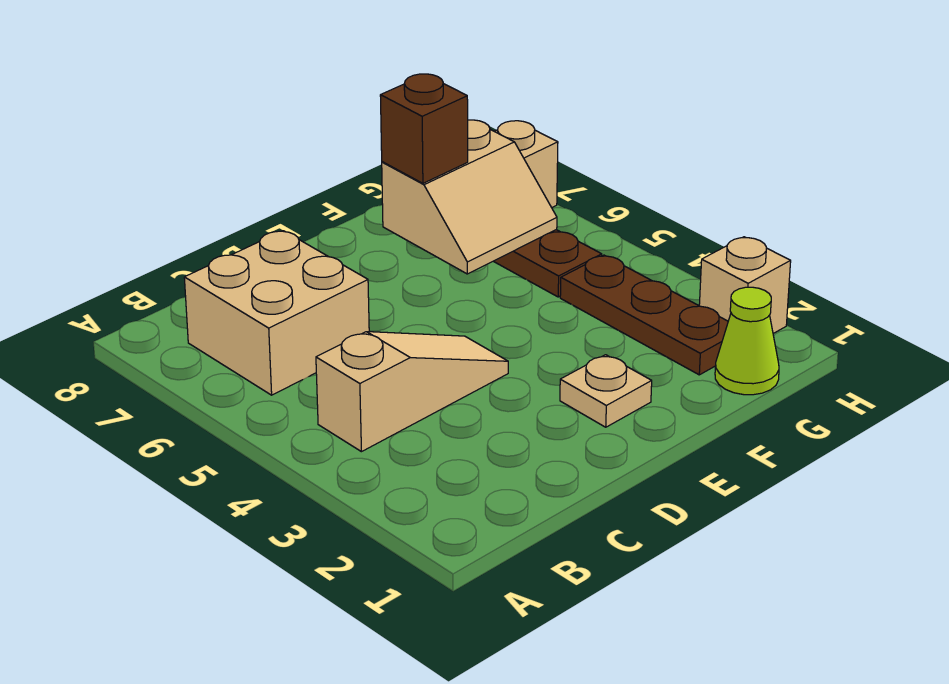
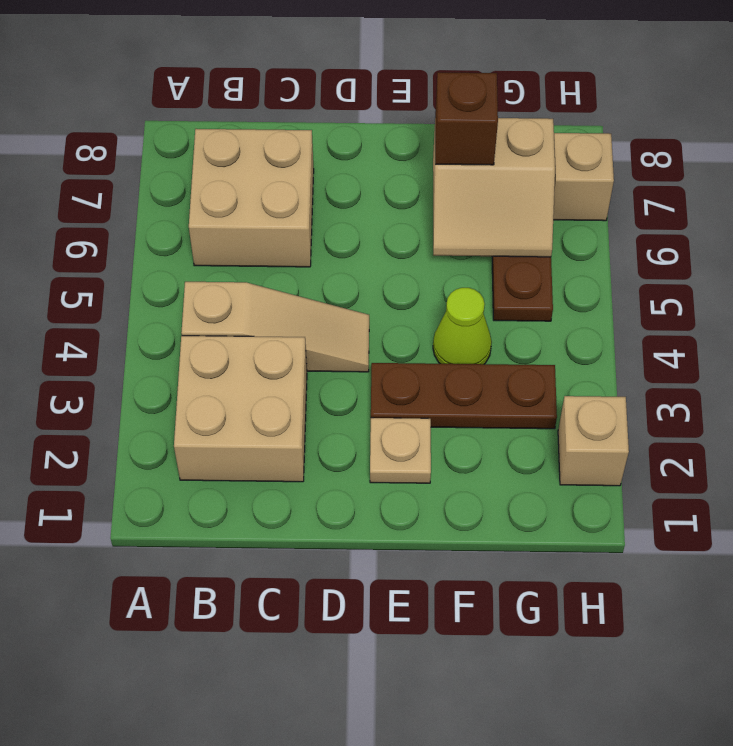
none -> tan brick B2:C3 level 1
lime cone G1 level 1 -> lime cone F4 level 1
brown plate G2:G4 level 1 -> brown plate E3:G3 level 1

